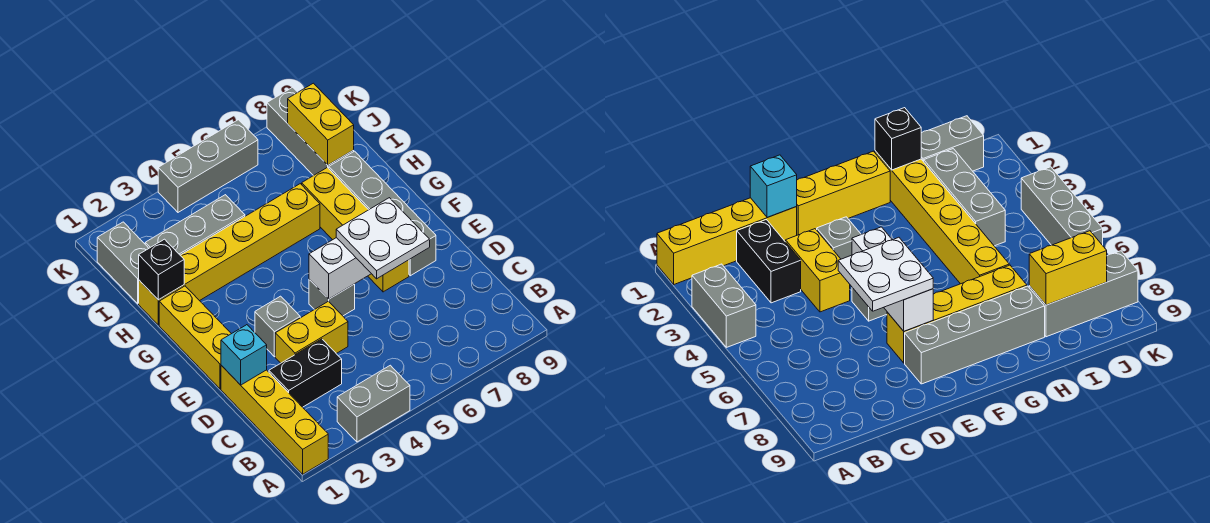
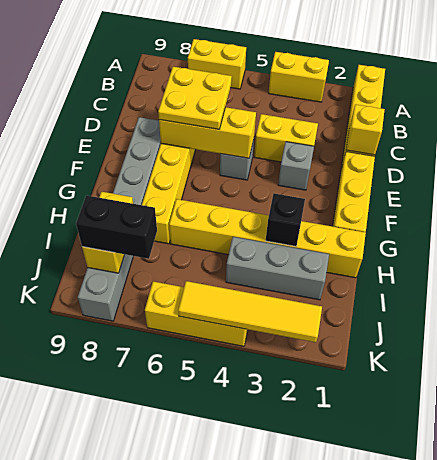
grey brick A3:A4 level 1 -> yellow brick A3:A4 level 1
none -> yellow brick A6:A7 level 1
black brick C2:C3 level 1 -> black brick J7:J8 level 3
cyan brick D1 level 2 -> yellow brick D1 level 2
white plate D6:E7 level 3 -> yellow plate D6:E7 level 3
white brick E5:E7 level 2 -> yellow brick E5:E7 level 2
black brick H1 level 2 -> black brick H3 level 2
grey brick I1:J1 level 1 -> none
none -> yellow tile K2:K5 level 2
grey brick K4:K6 level 1 -> yellow brick K4:K6 level 1

